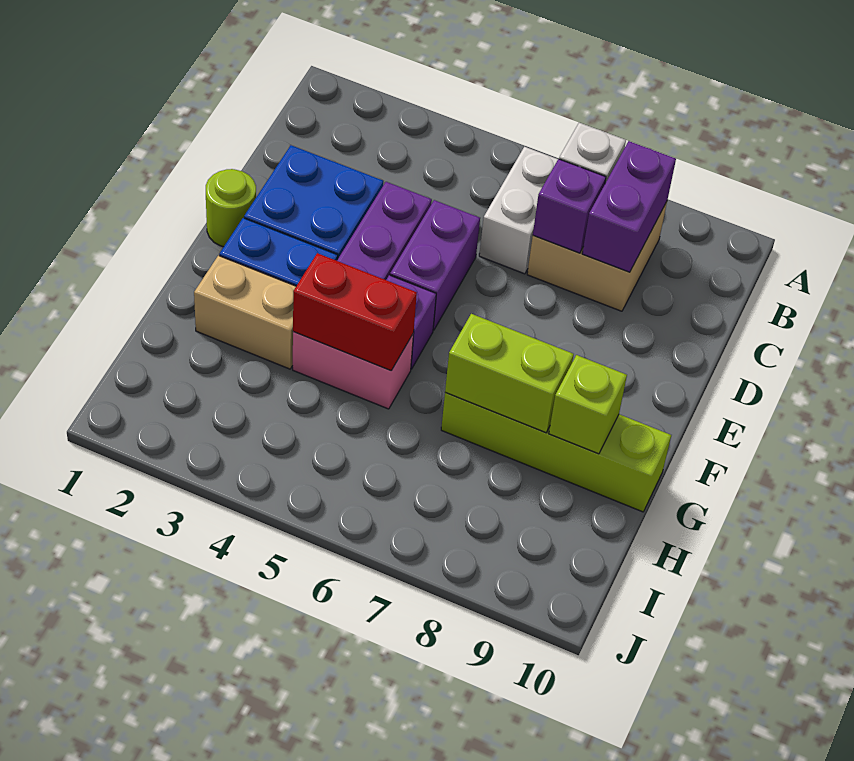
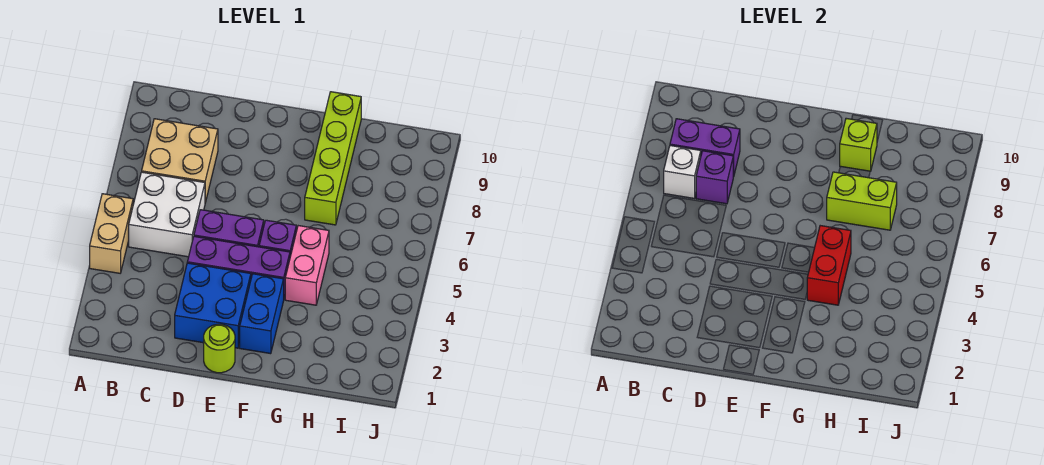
white brick B6:C6 level 1 -> white brick B5:C6 level 1
tan brick G2:G3 level 1 -> tan brick A4:A5 level 1
lime brick G7:G8 level 2 -> lime brick G7:H7 level 2

